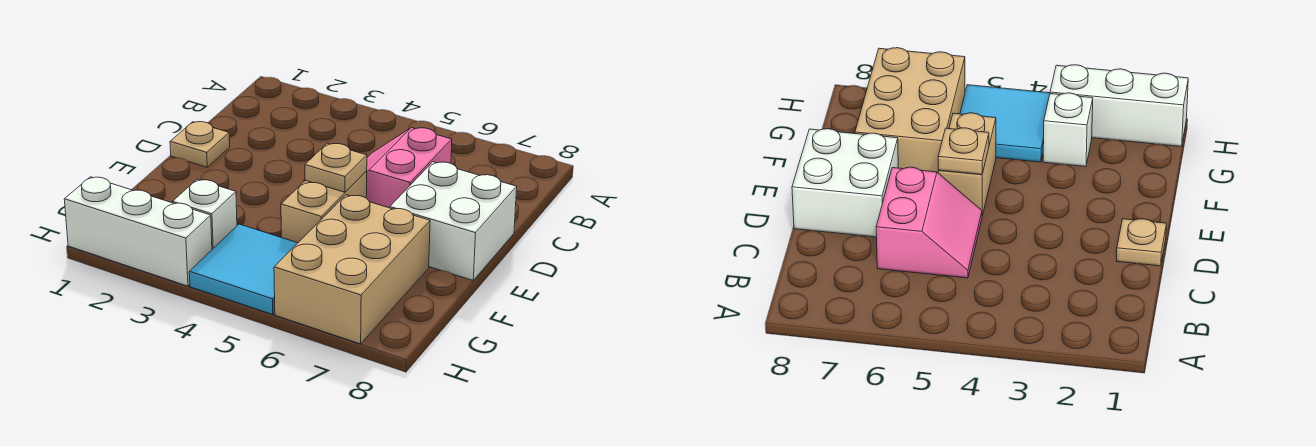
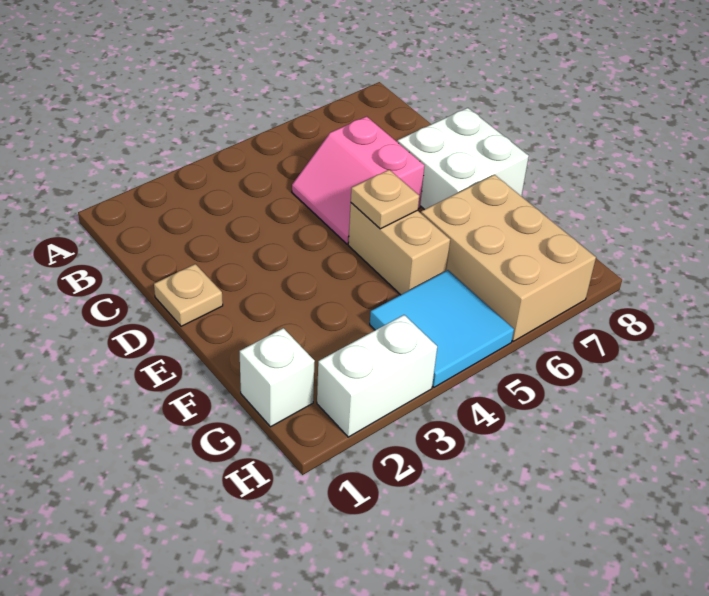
white brick G3 level 1 -> white brick G1 level 1
white brick H1:H3 level 1 -> white brick H2:H3 level 1

